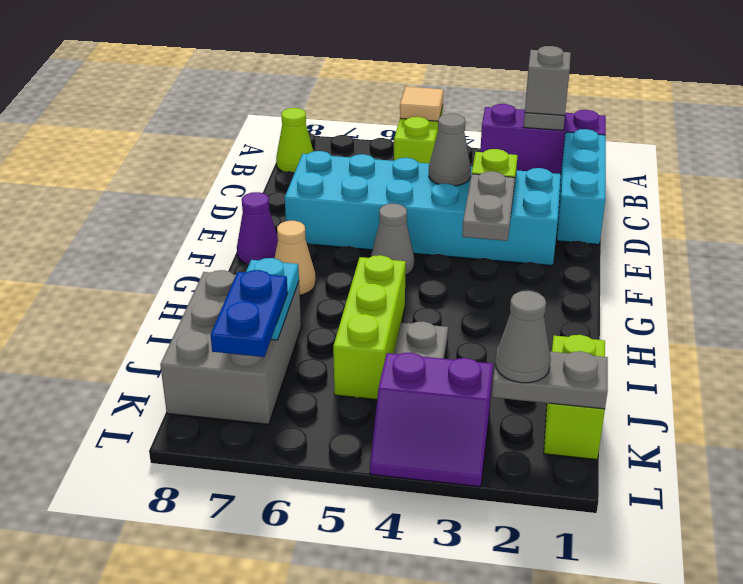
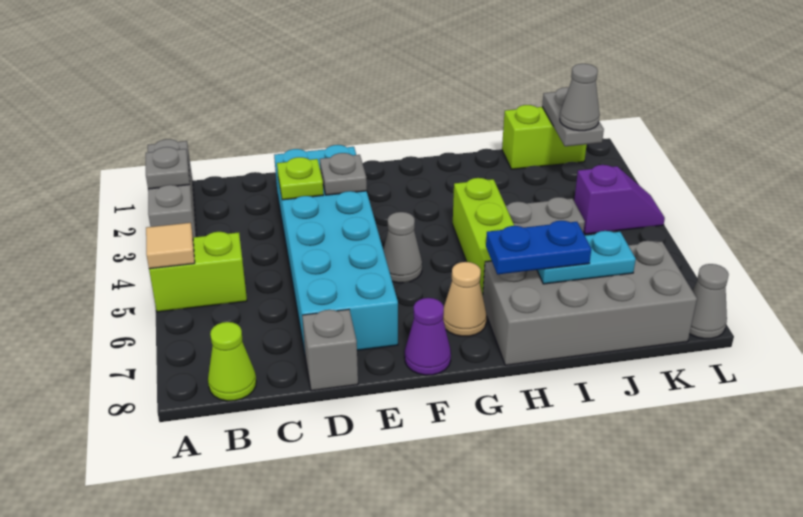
purple brick A1:A3 level 1 -> grey brick A1:A3 level 1
grey brick A2 level 3 -> grey brick D8 level 1
cyan brick B1:D1 level 1 -> none
grey cone D4 level 2 -> grey cone L8 level 1
grey plate E3:F3 level 2 -> grey plate E3 level 2
lime brick H5:J5 level 1 -> lime brick H4:H6 level 1
grey brick I7:K8 level 1 -> grey brick H7:K8 level 1
blue plate J7:K7 level 3 -> blue plate H7:I7 level 3
purple slope K3:L4 level 1 top K -> purple slope K4:L4 level 1 top K

